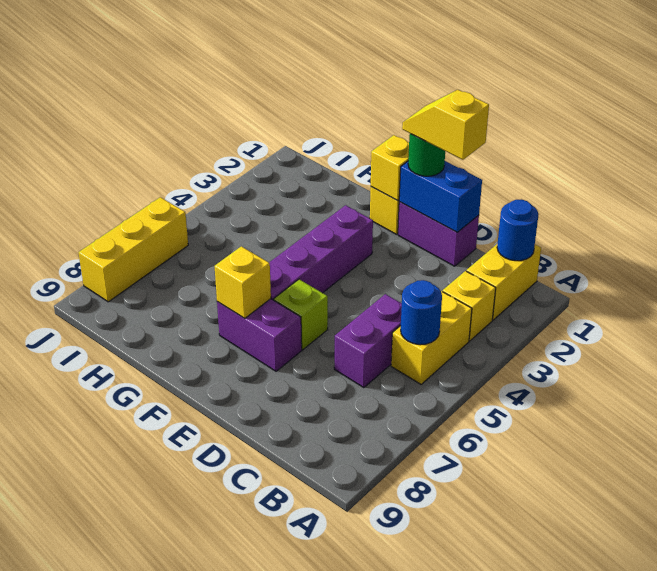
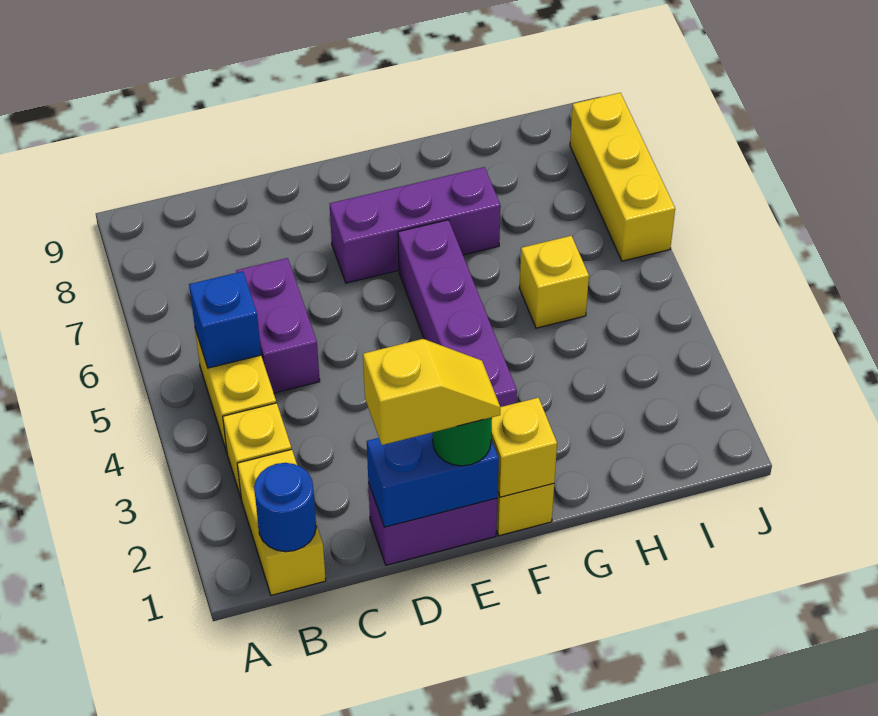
blue round brick B5 level 2 -> blue brick B5 level 2
lime brick E6 level 1 -> none
purple brick E7:F7 level 1 -> purple brick E7:G7 level 1
yellow brick F7 level 2 -> yellow brick H5 level 1

